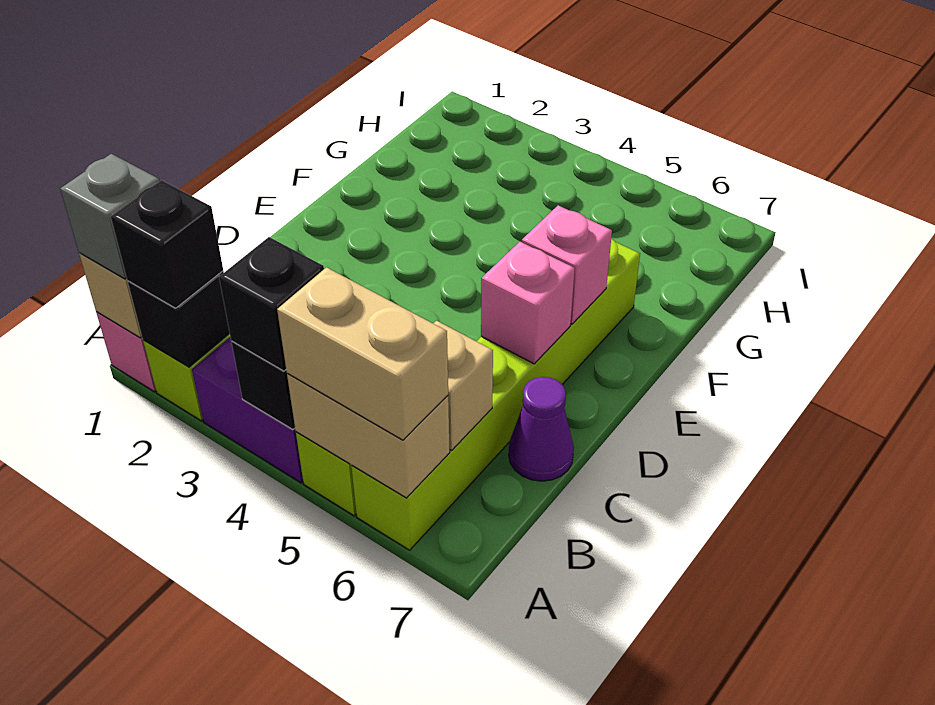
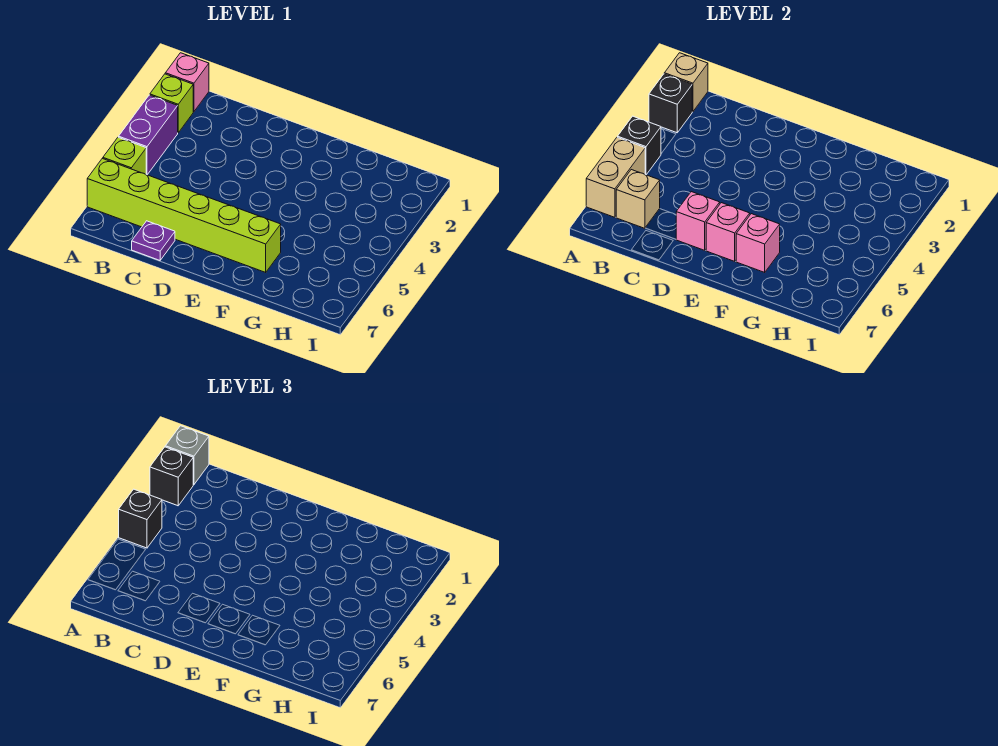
tan brick A5:A6 level 3 -> none
purple cone C7 level 1 -> purple plate C7 level 1
none -> pink brick F6 level 2

